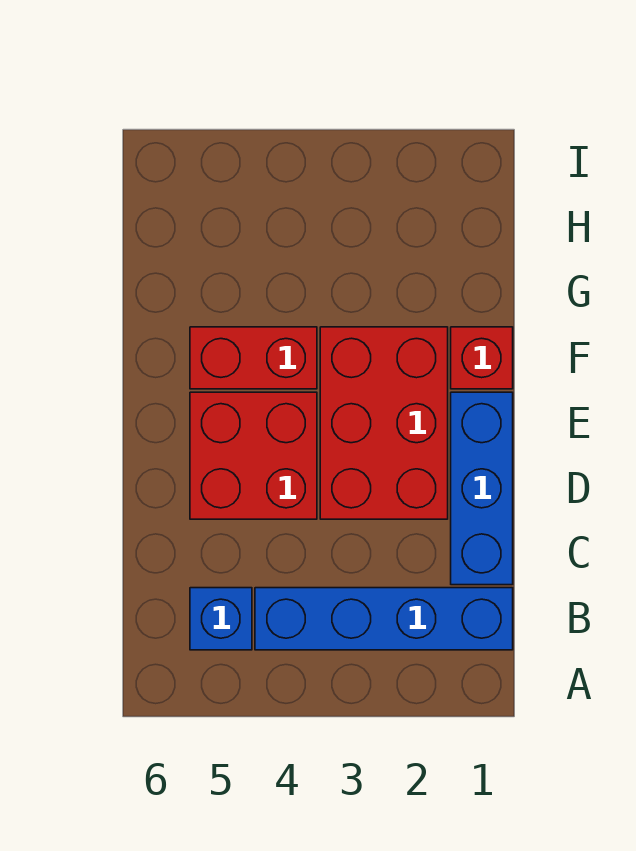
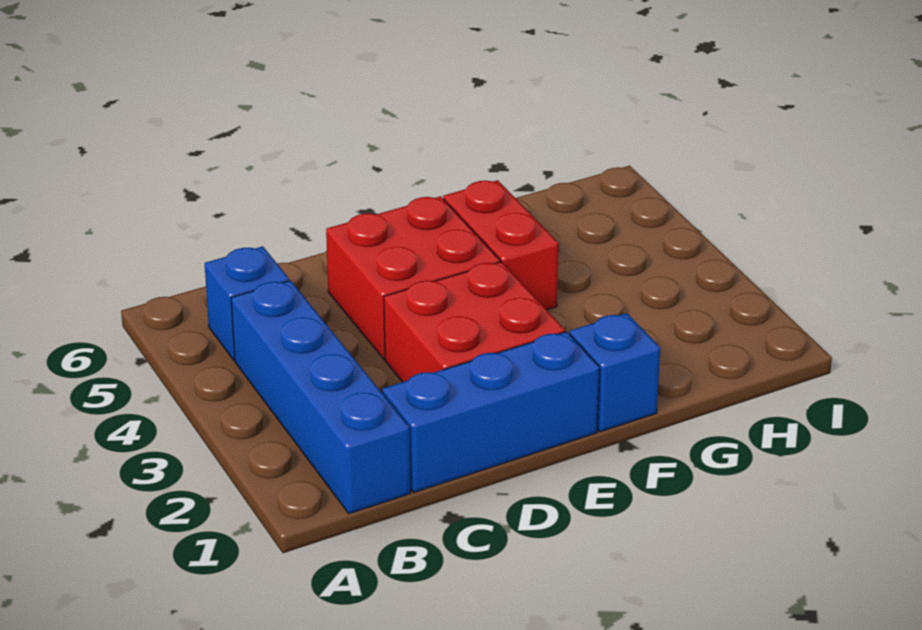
red brick D2:F3 level 1 -> red brick D2:E3 level 1
red brick F1 level 1 -> blue brick F1 level 1

